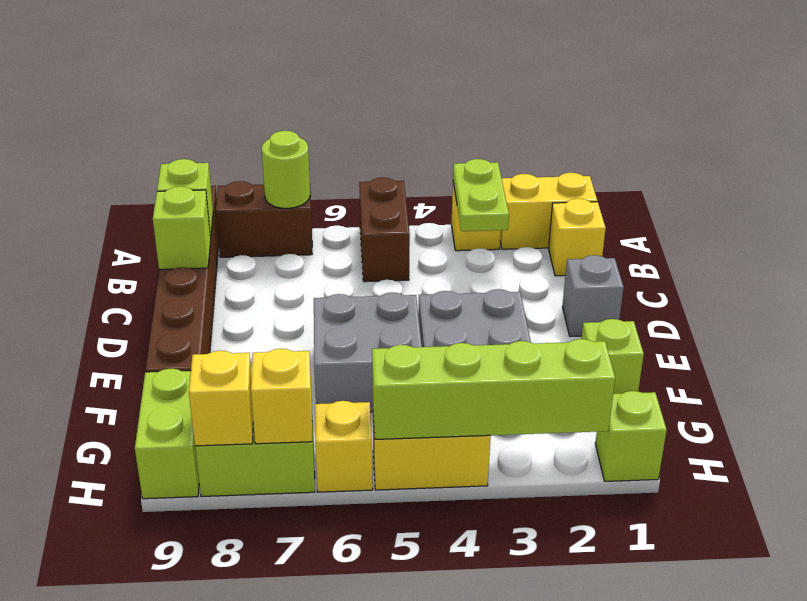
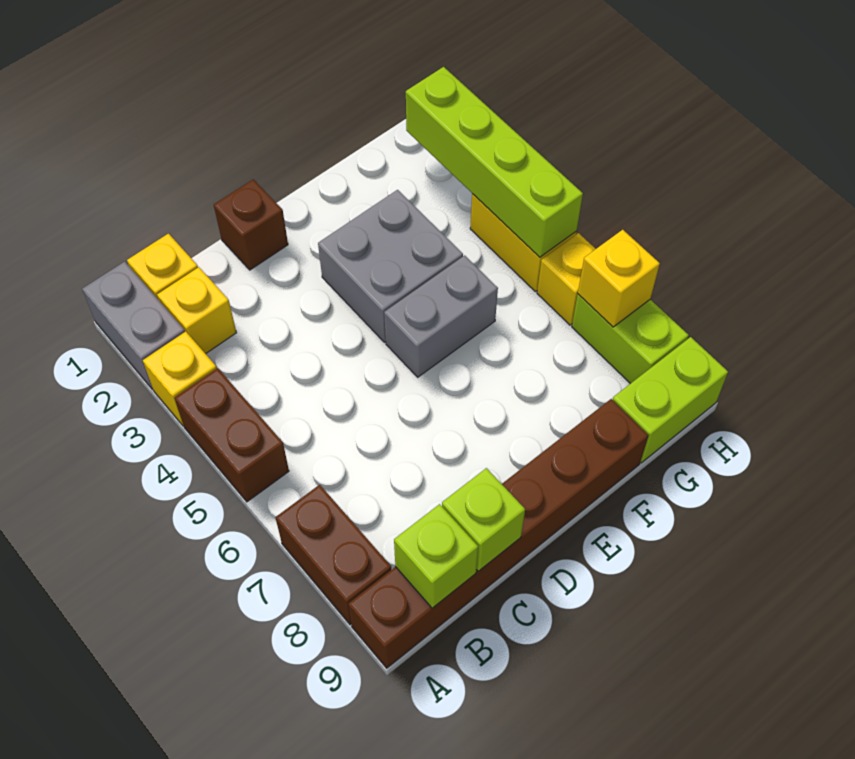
yellow brick A1:A2 level 1 -> grey brick A1:A2 level 1
lime plate A3:B3 level 2 -> none
brown brick A5:B5 level 1 -> brown brick A4:A5 level 1
lime round brick A7 level 2 -> none
grey brick D1 level 1 -> brown brick D1 level 1
grey brick E5:F6 level 1 -> grey brick E5:F5 level 1
lime brick F1 level 1 -> none
lime brick H1 level 1 -> none
yellow brick H8 level 2 -> yellow brick B2 level 1

